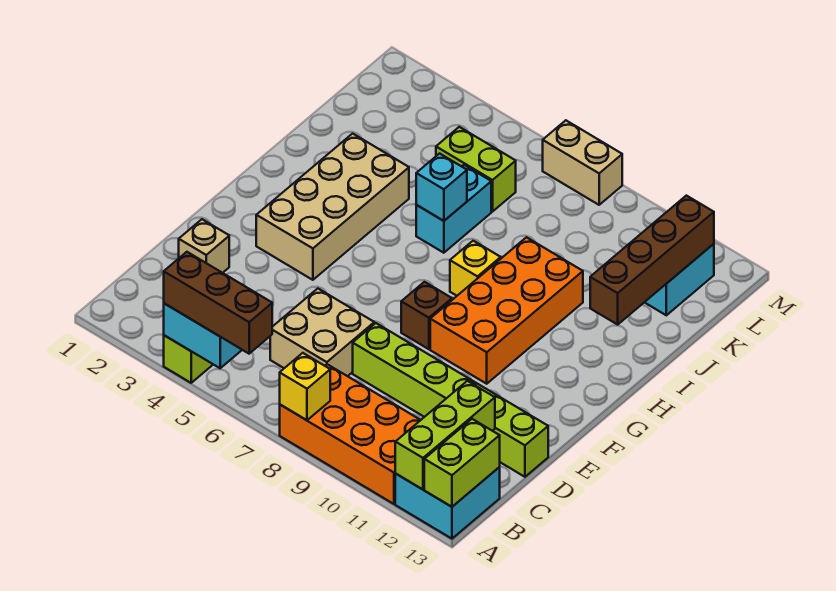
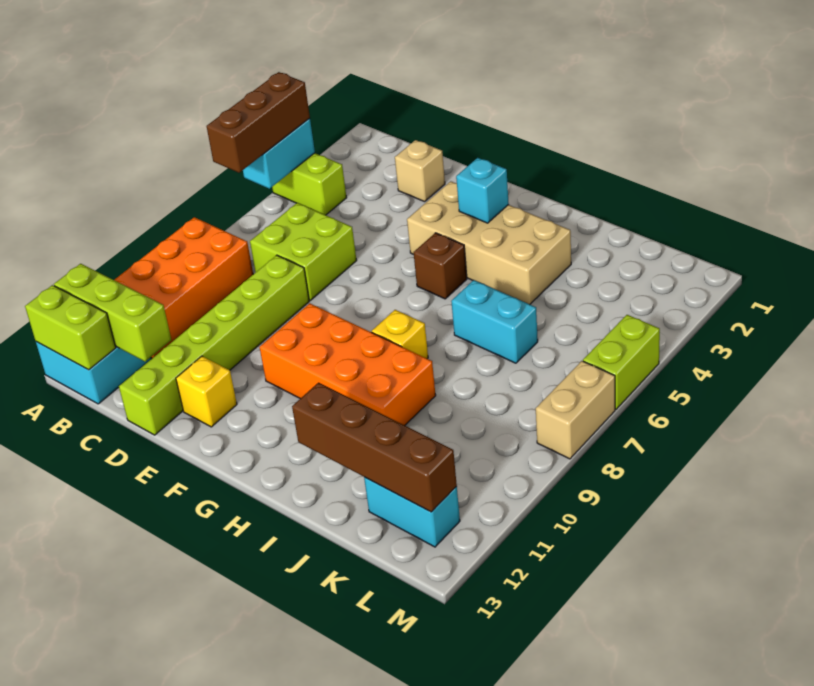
yellow brick A8 level 2 -> yellow brick E12 level 1
tan brick C6:D7 level 1 -> lime brick C6:D7 level 1
brown brick F8 level 1 -> brown brick G5 level 1
cyan brick I6 level 2 -> cyan brick G3 level 2
lime brick K5:K6 level 1 -> lime brick M5:M6 level 1

